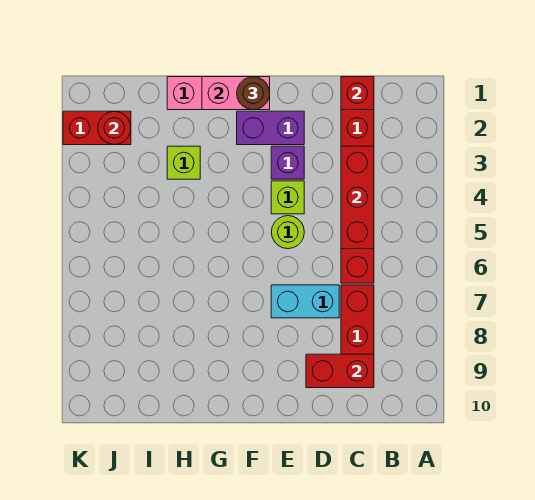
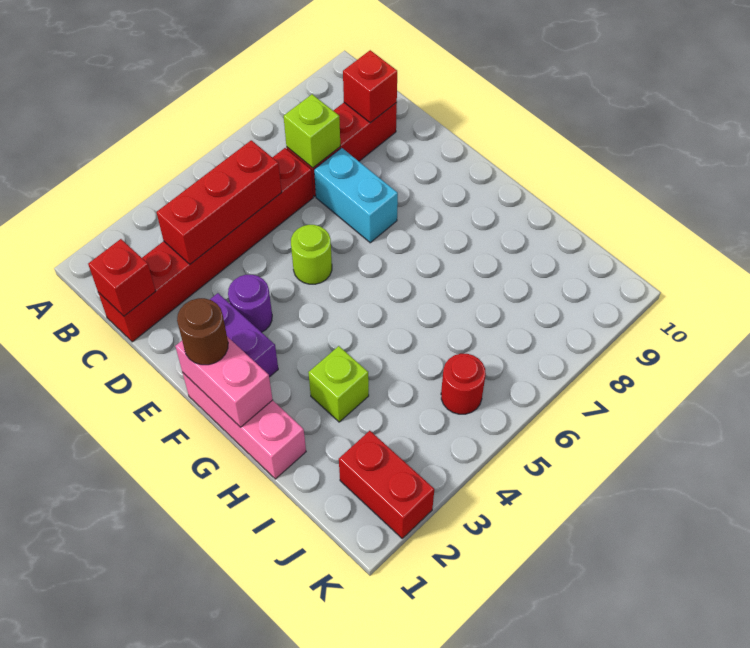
red brick C9:D9 level 2 -> red brick C9 level 2
purple brick E3 level 1 -> purple round brick E3 level 1
lime brick E4 level 1 -> lime brick C7 level 2
red round brick J2 level 2 -> red round brick J5 level 1

